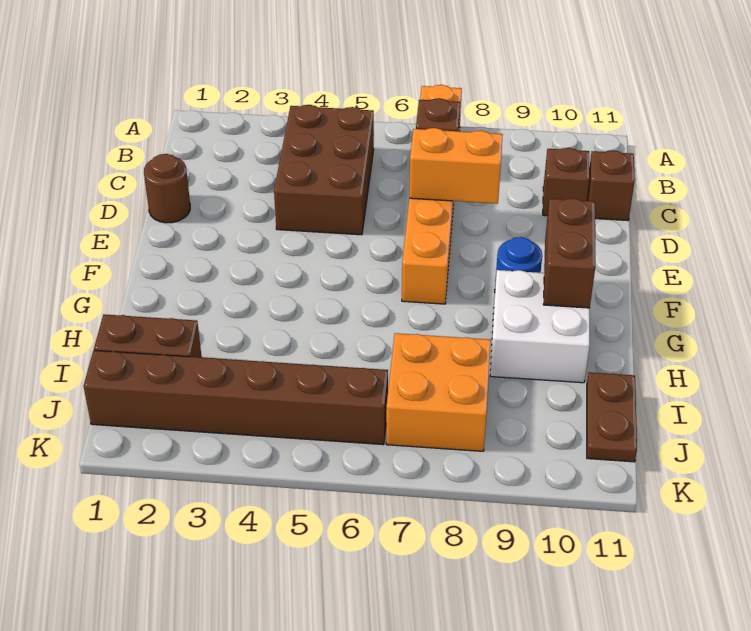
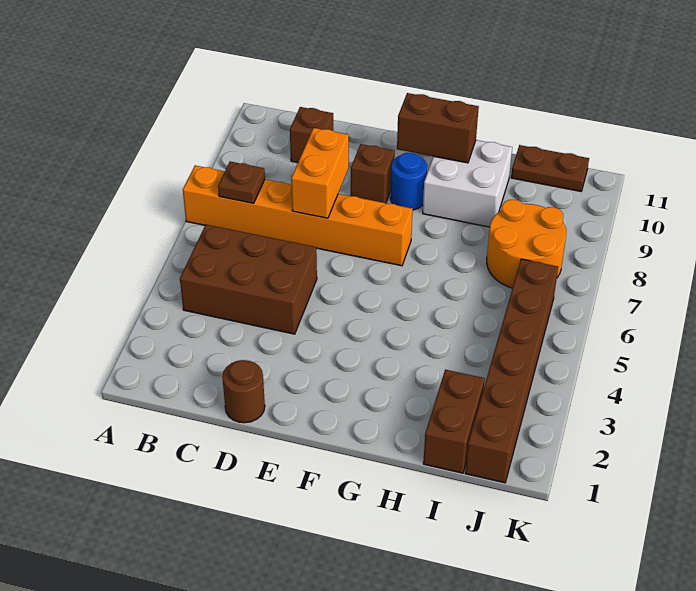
brown brick C11 level 1 -> brown brick E9 level 1
orange brick I7:J8 level 1 -> orange round brick I7:J8 level 1

